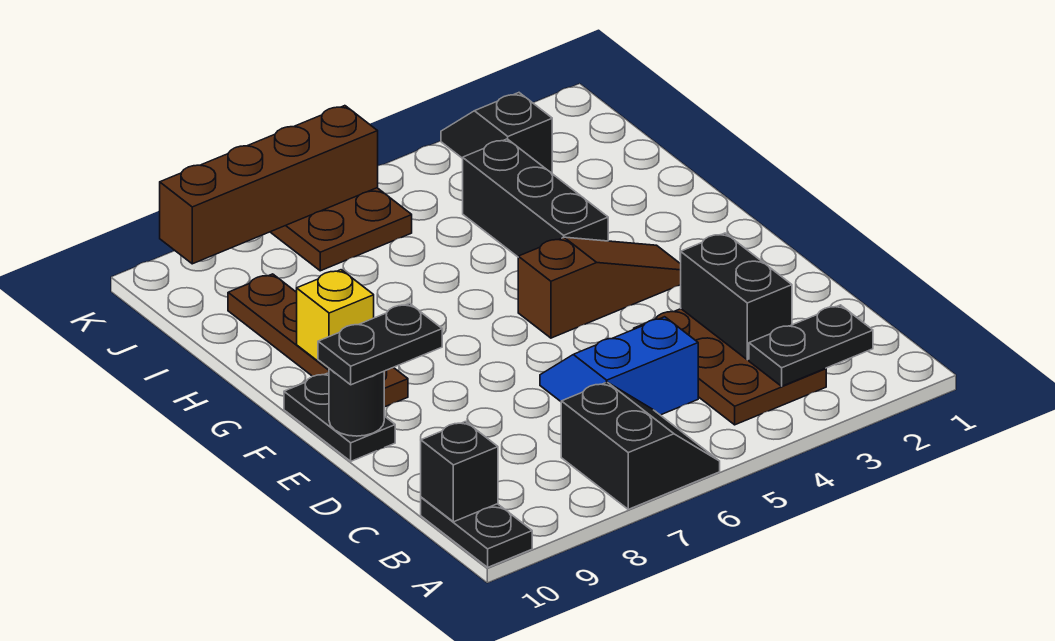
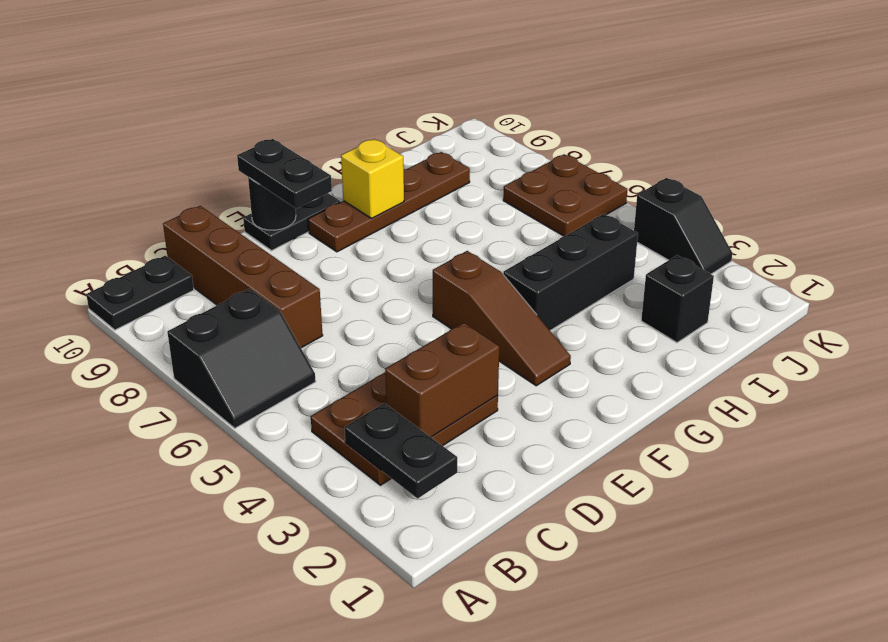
black brick B10 level 2 -> black brick I2 level 1
black brick C3:D3 level 2 -> brown brick C3:D3 level 2
blue slope C5:D6 level 1 top C -> none
black slope J3:K3 level 1 top J -> black slope K3:K4 level 1 top 4
brown brick K6:K9 level 2 -> brown brick C7:C10 level 1

